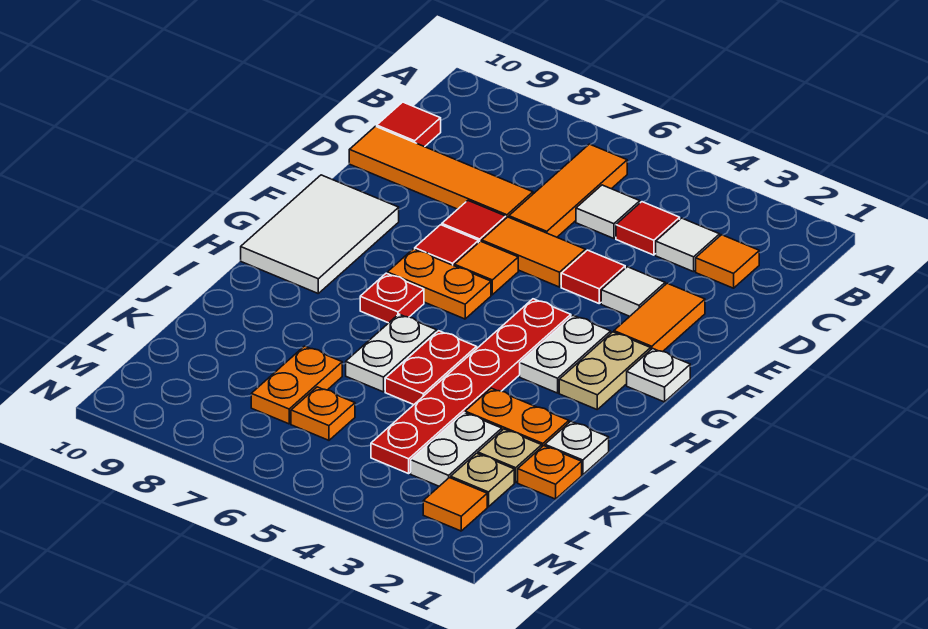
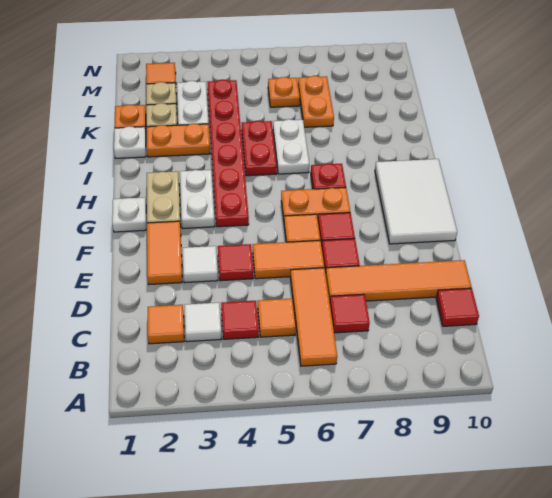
white tile C5 level 1 -> orange tile C5 level 1
none -> red tile C7 level 1

